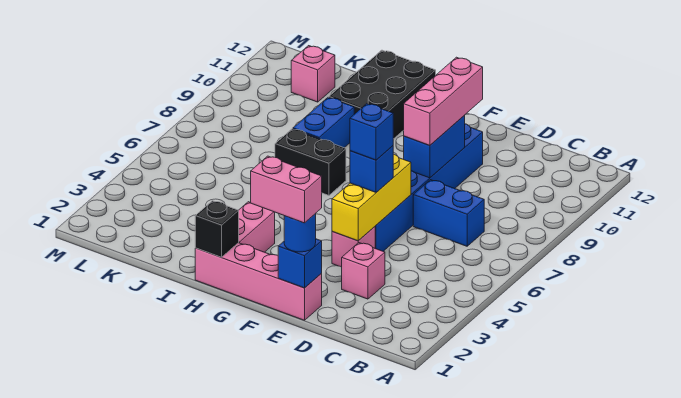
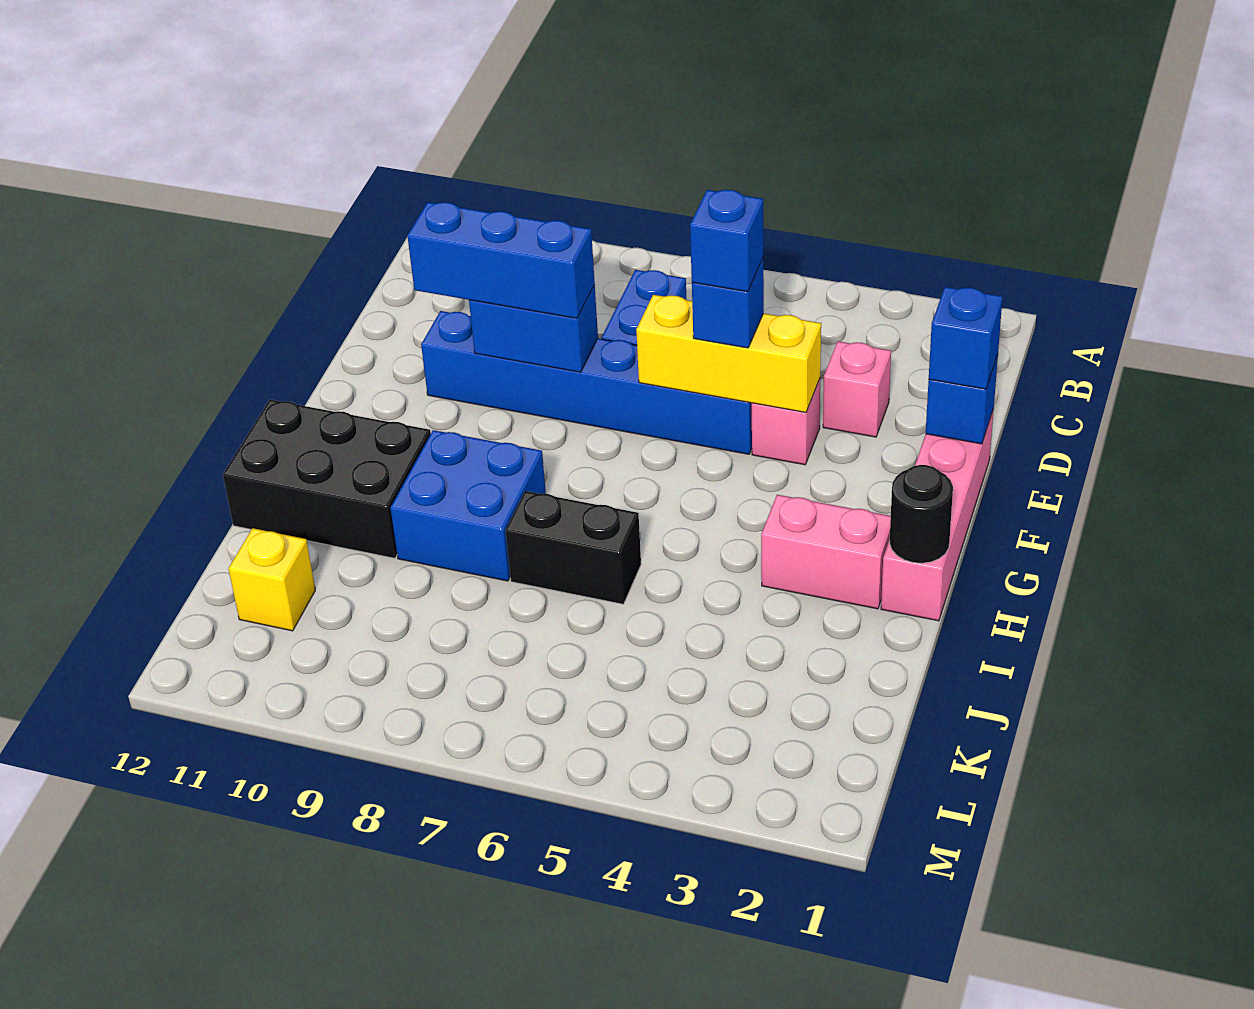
blue round brick E1 level 3 -> blue brick E1 level 3
pink brick E1:F1 level 4 -> none
pink brick E8:E10 level 3 -> blue brick E8:E10 level 3
black brick H1 level 2 -> black round brick H1 level 2
black brick H7:I7 level 1 -> black brick I6:I7 level 1
blue brick I8:I9 level 1 -> blue brick H8:I9 level 1
pink brick K11 level 1 -> yellow brick K11 level 1

